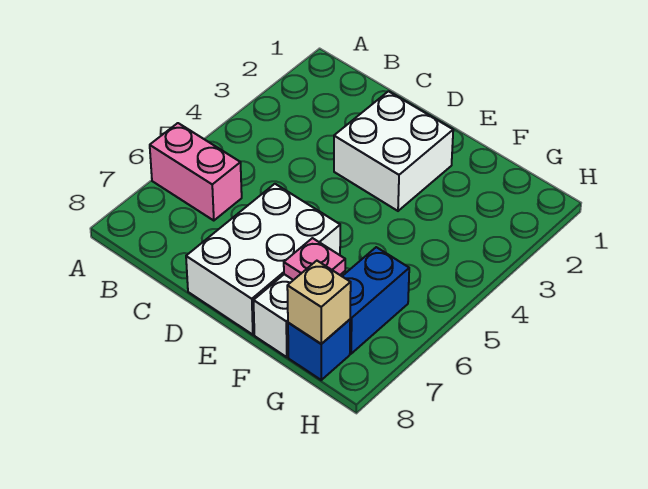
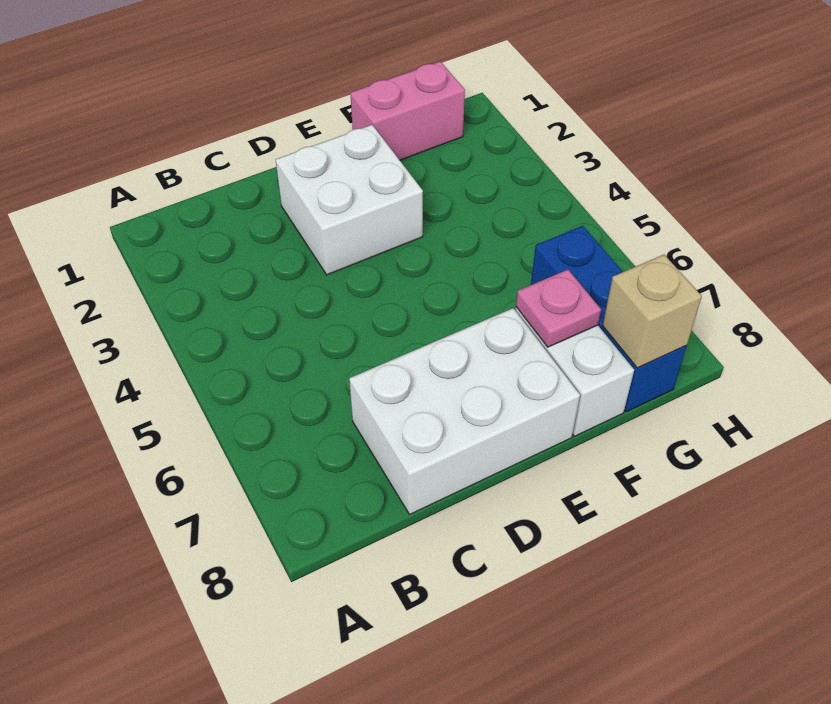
pink brick A6:B6 level 1 -> pink brick F1:G1 level 1
white brick D6:E8 level 1 -> white brick C7:E8 level 1

